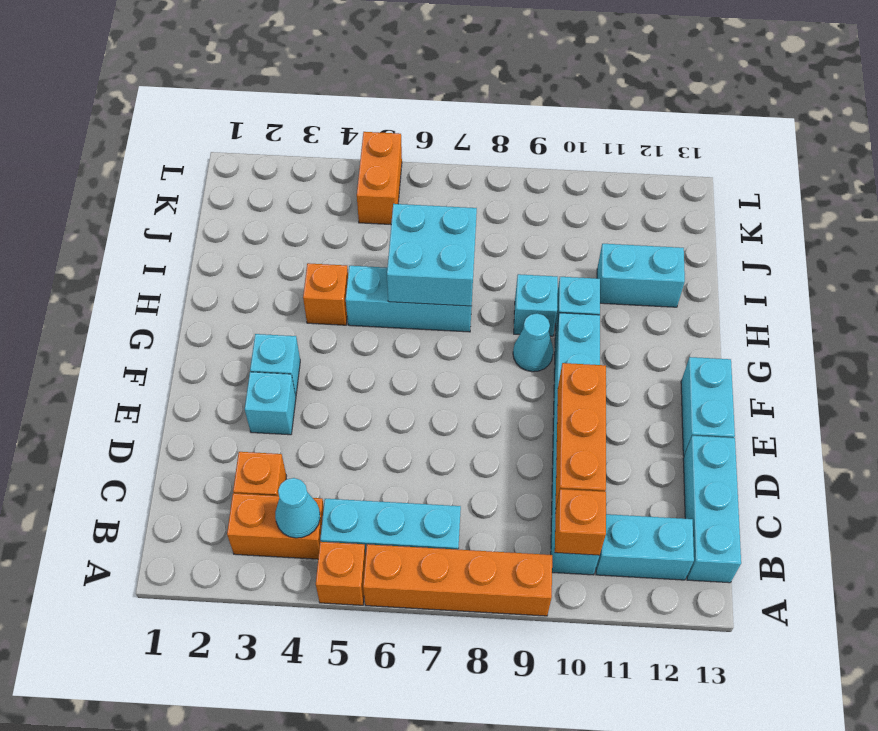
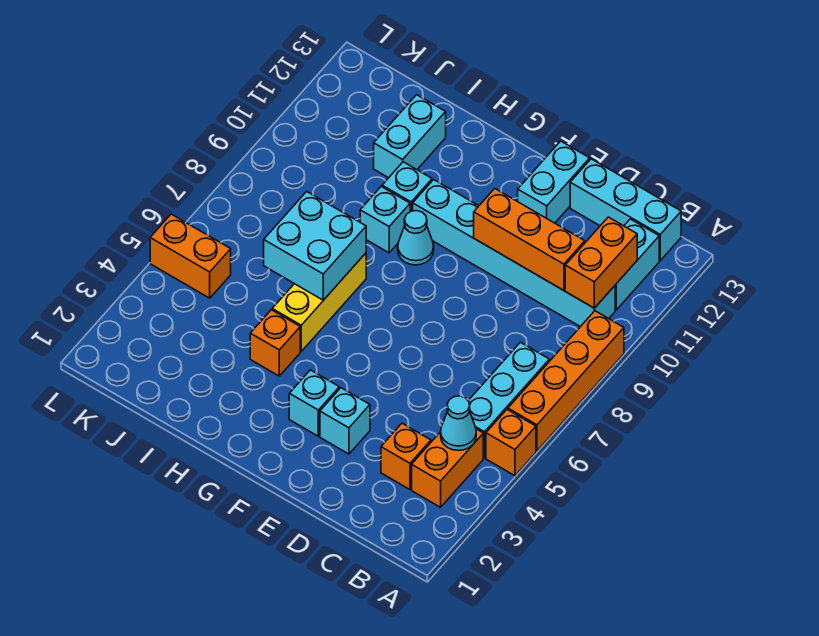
orange brick B10 level 2 -> orange brick B10:B11 level 2
cyan brick E13:F13 level 1 -> cyan brick E12:E13 level 1
cyan brick H5:H7 level 1 -> yellow brick H5:H7 level 1

